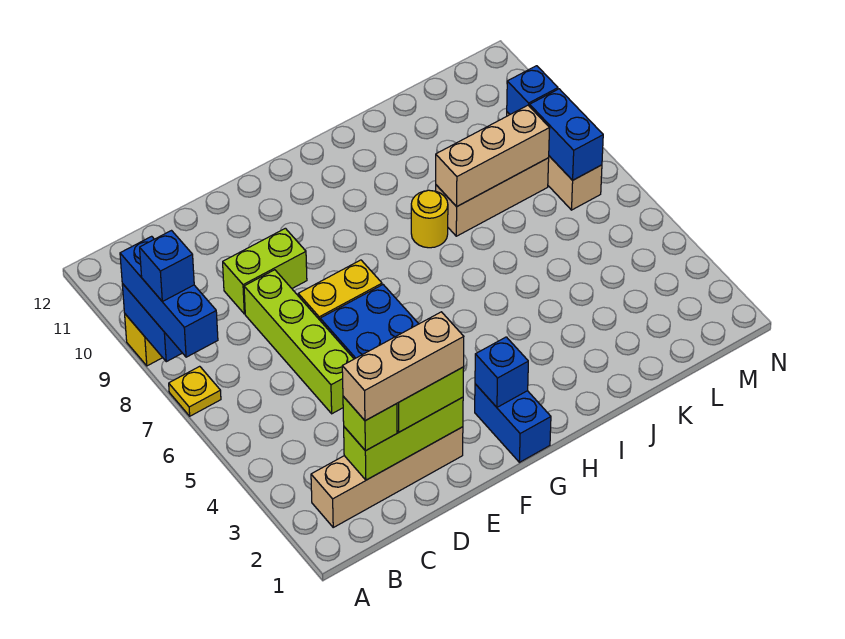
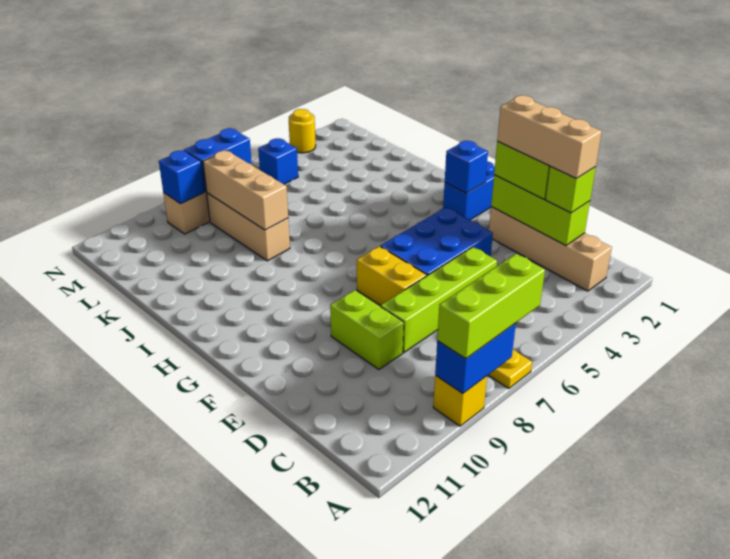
blue brick A7:A9 level 3 -> lime brick A7:A9 level 3
blue brick A8 level 4 -> blue brick M5 level 1
yellow round brick I8 level 1 -> yellow round brick N3 level 1

